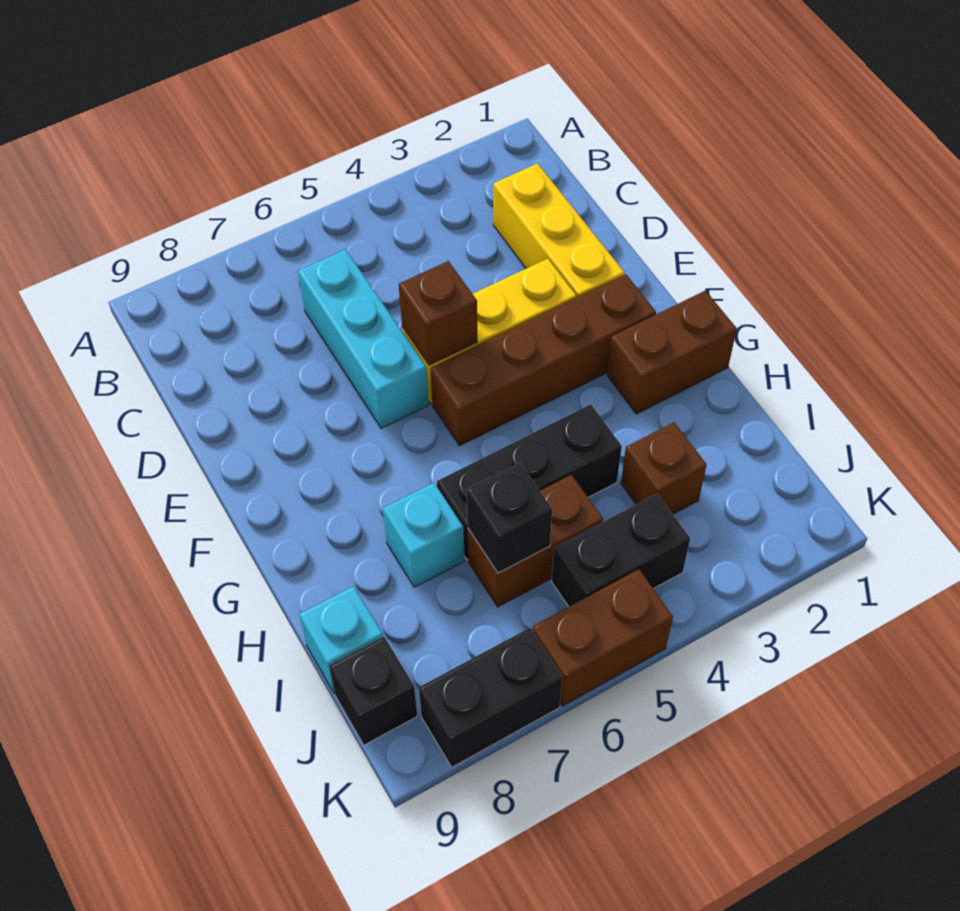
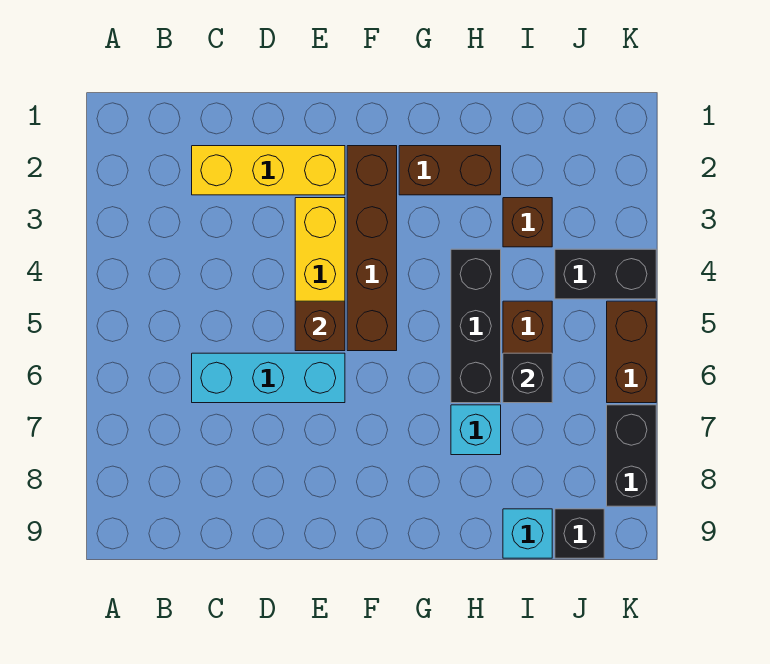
brown brick G1:G2 level 1 -> brown brick G2:H2 level 1
black brick J4:J5 level 1 -> black brick J4:K4 level 1

